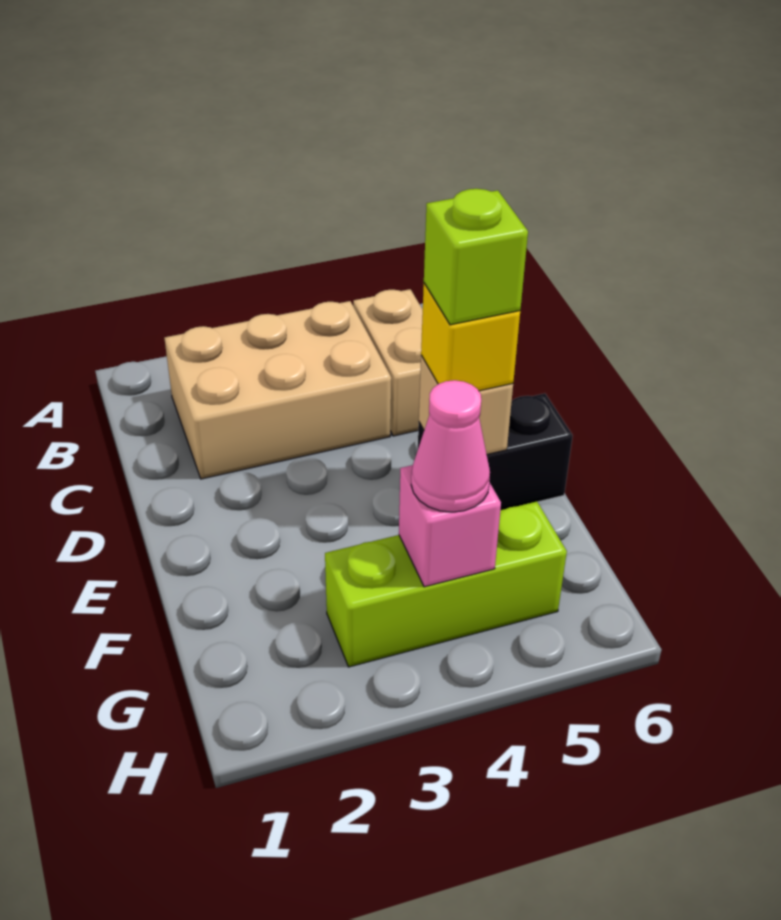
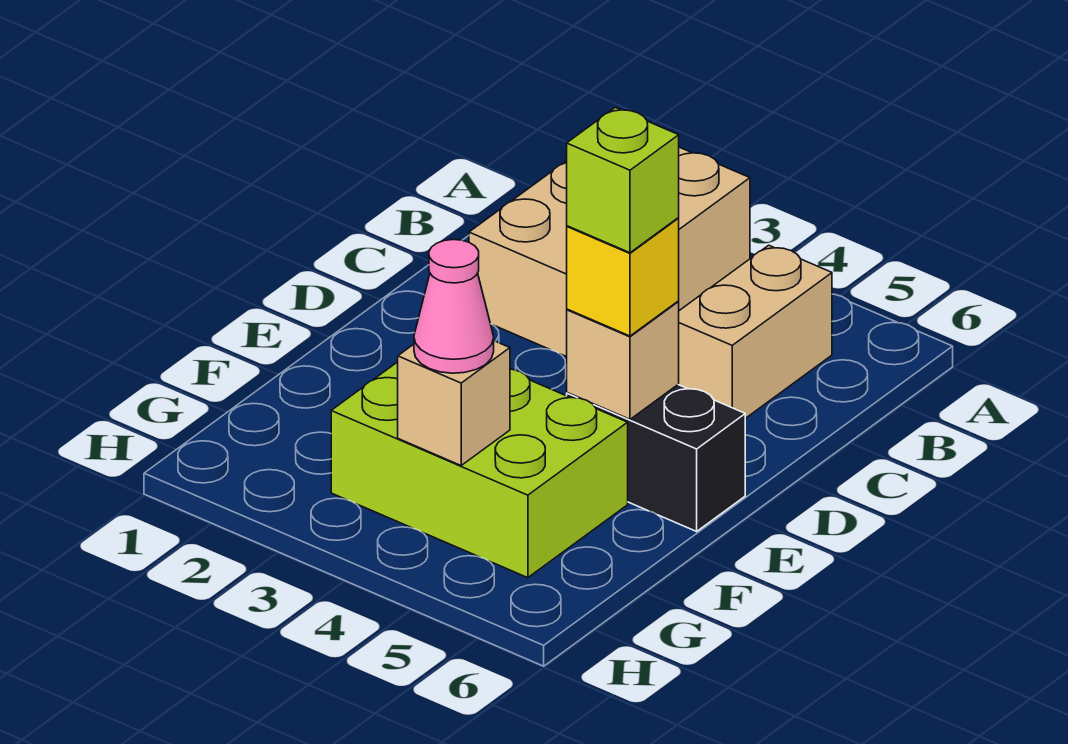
tan brick B2:C4 level 1 -> tan brick A2:C3 level 1
lime brick G3:G5 level 1 -> lime brick F3:G5 level 1
pink brick G4 level 2 -> tan brick G4 level 2

